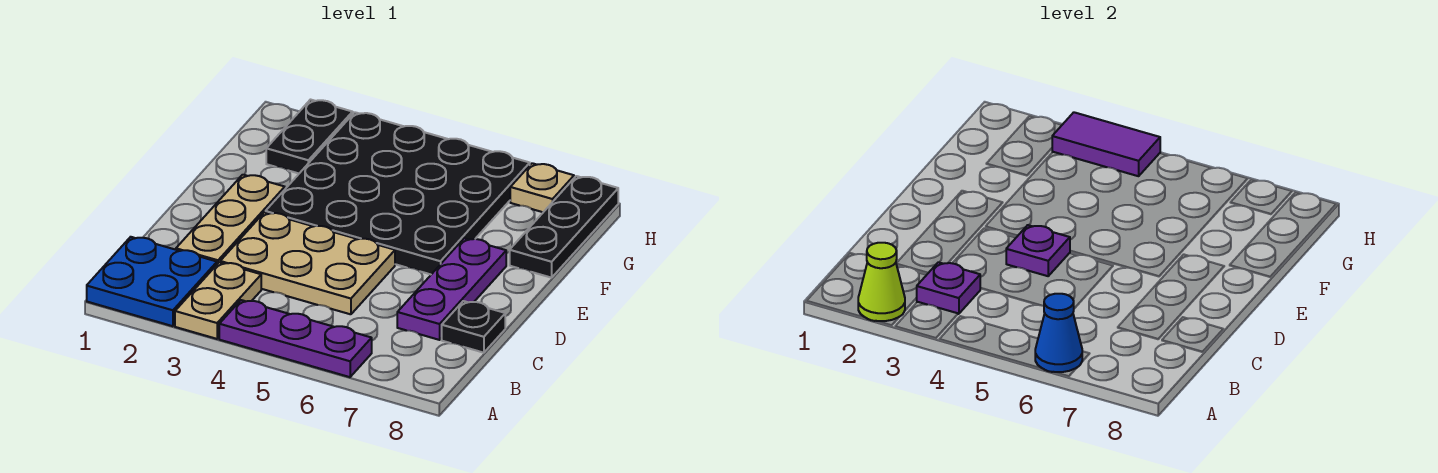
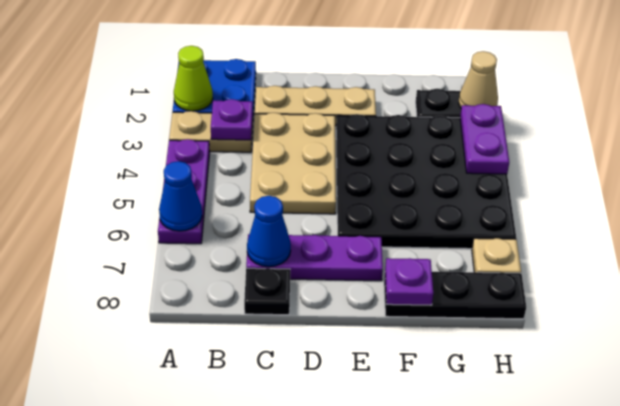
none -> blue cone C7 level 2
purple plate D4 level 2 -> purple plate F8 level 2
none -> tan cone H2 level 2
purple tile H3:H4 level 2 -> purple plate H3:H4 level 2

